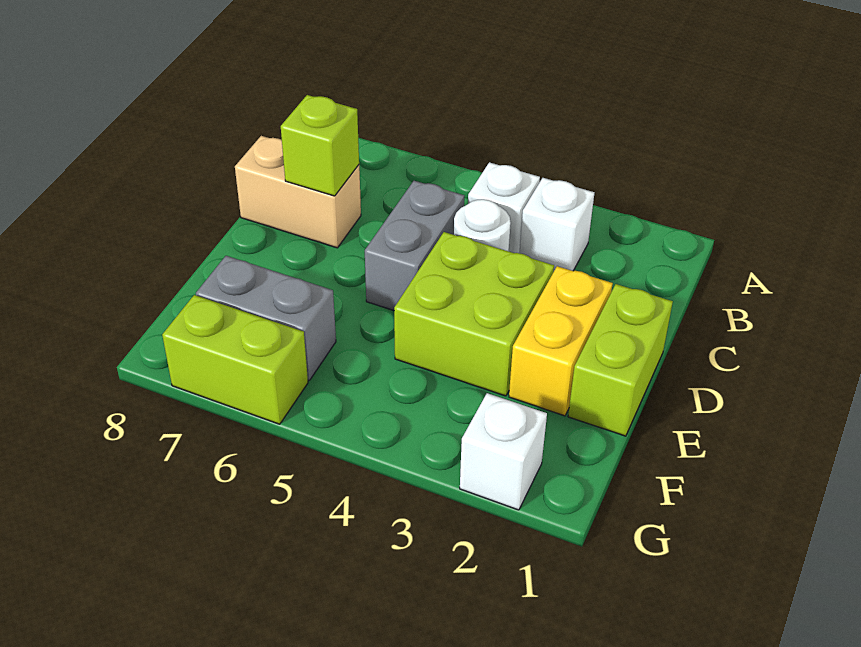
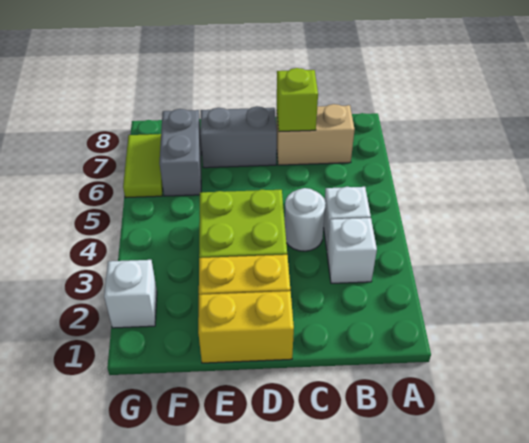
grey brick C5:D5 level 1 -> grey brick D7:E7 level 1
tan brick C7:C8 level 1 -> tan brick B7:C7 level 1
lime brick D1:E1 level 1 -> yellow brick D1:E1 level 1
lime brick G6:G7 level 1 -> lime tile G6:G7 level 1

